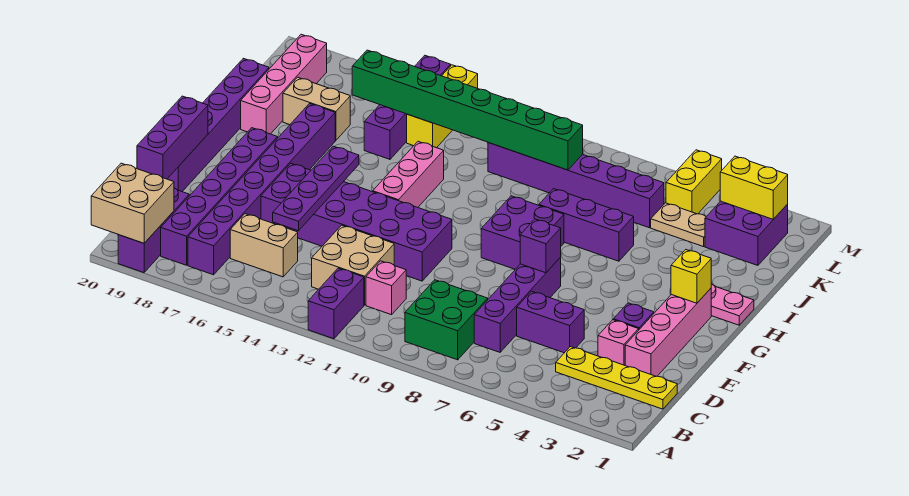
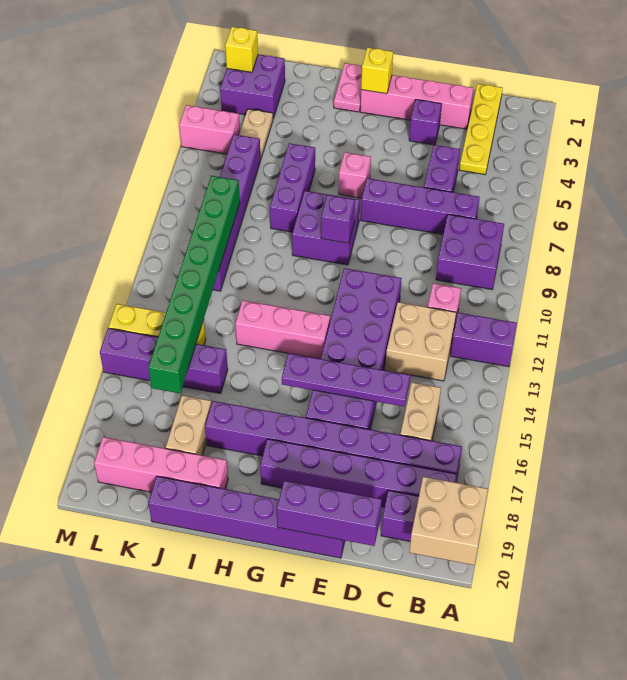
green brick B8:C9 level 1 -> purple brick B8:C9 level 1
pink brick D3 level 1 -> pink brick G6 level 1
purple brick F7 level 2 -> purple brick G9 level 2
yellow brick L2:L3 level 2 -> yellow brick L2 level 2
yellow brick L5:M5 level 1 -> pink brick L5:M5 level 1

